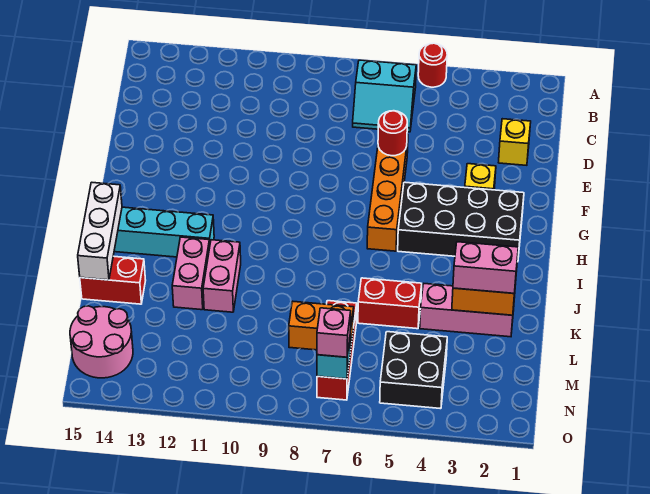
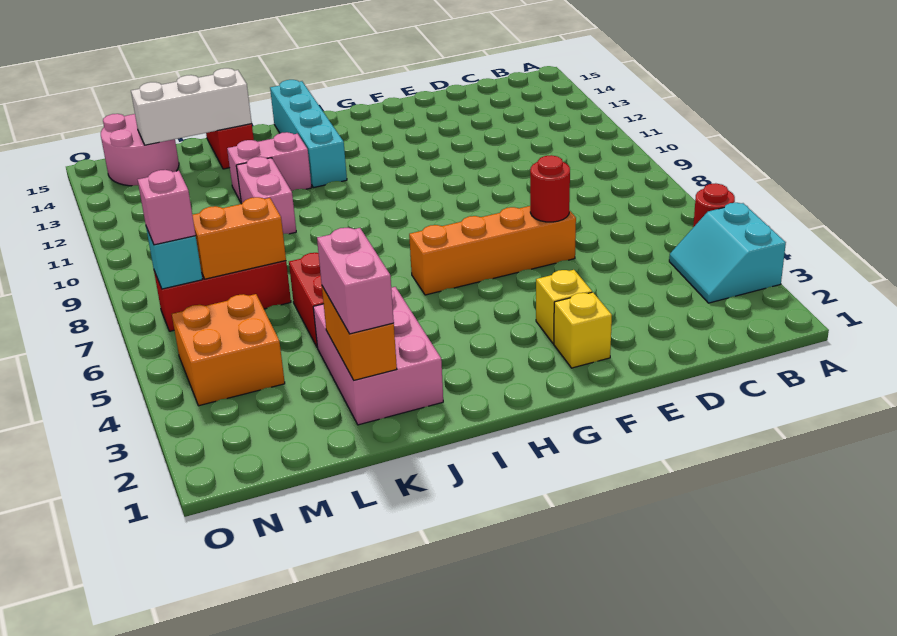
cyan slope B6:C7 level 1 top B -> cyan slope A3:B4 level 1 top A
yellow brick D2 level 1 -> yellow brick F2 level 1
black brick G2:H5 level 1 -> none
white brick I15:K15 level 2 -> white brick K14:M14 level 2
pink brick J11:K11 level 1 -> pink brick K10:K11 level 1
pink brick K2:K4 level 1 -> pink brick J2:K4 level 1
black brick M4:N5 level 1 -> orange brick M4:N5 level 1
orange brick M7:M8 level 2 -> orange brick L7:M7 level 2

